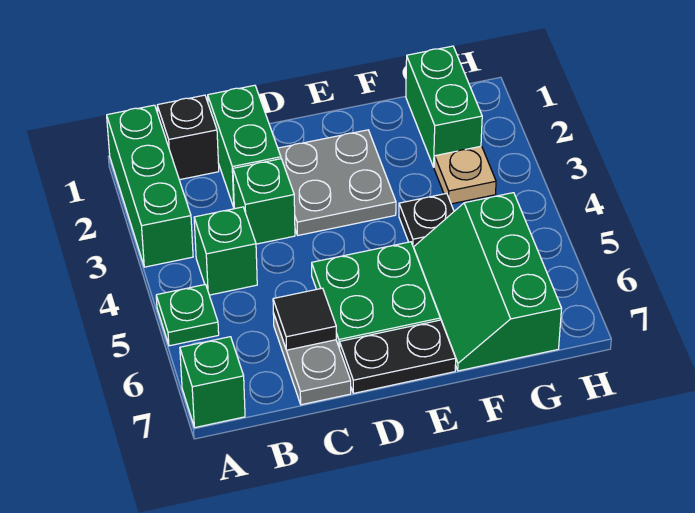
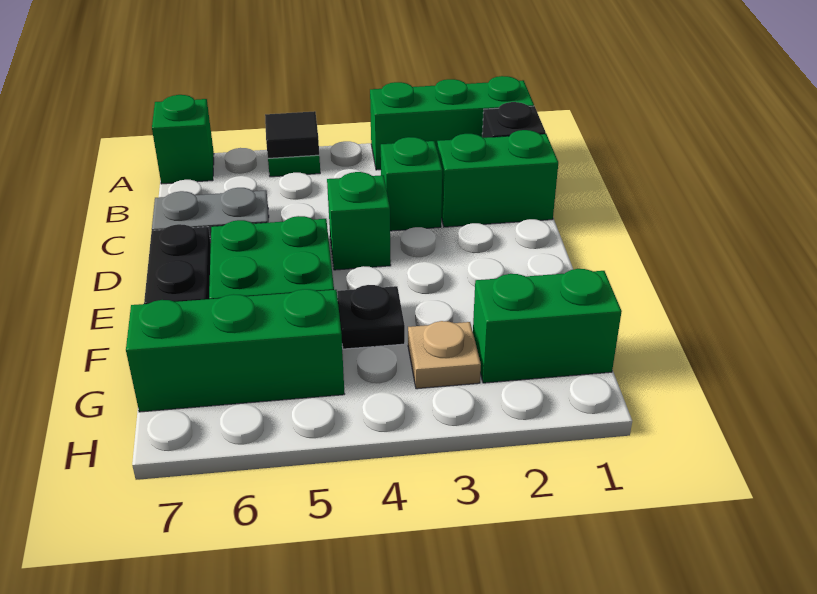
green brick B4 level 1 -> green brick D4 level 1
black tile C6 level 2 -> black tile A5 level 2
grey plate D2:E3 level 1 -> none

